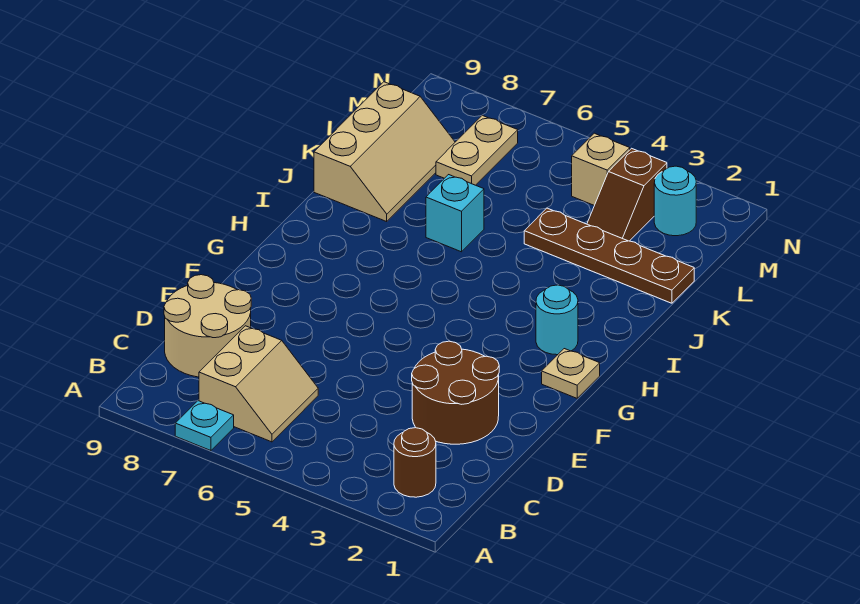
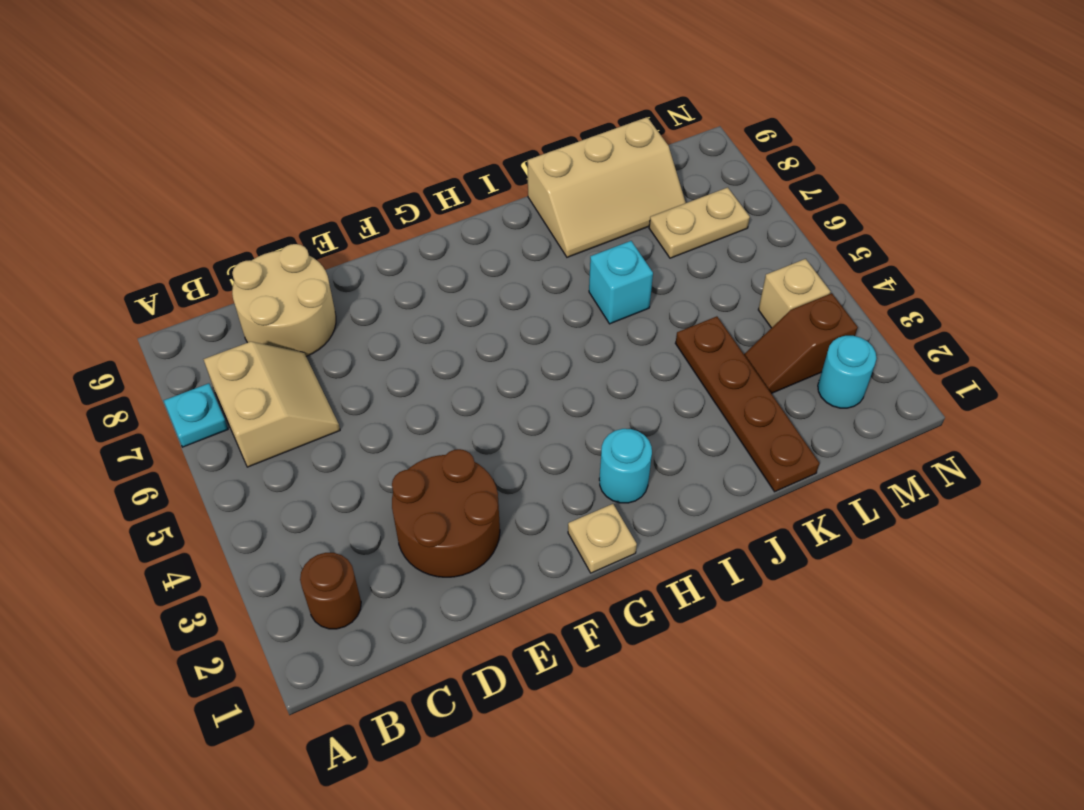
tan slope B6:C7 level 1 top 7 -> tan slope B6:C7 level 1 top B

